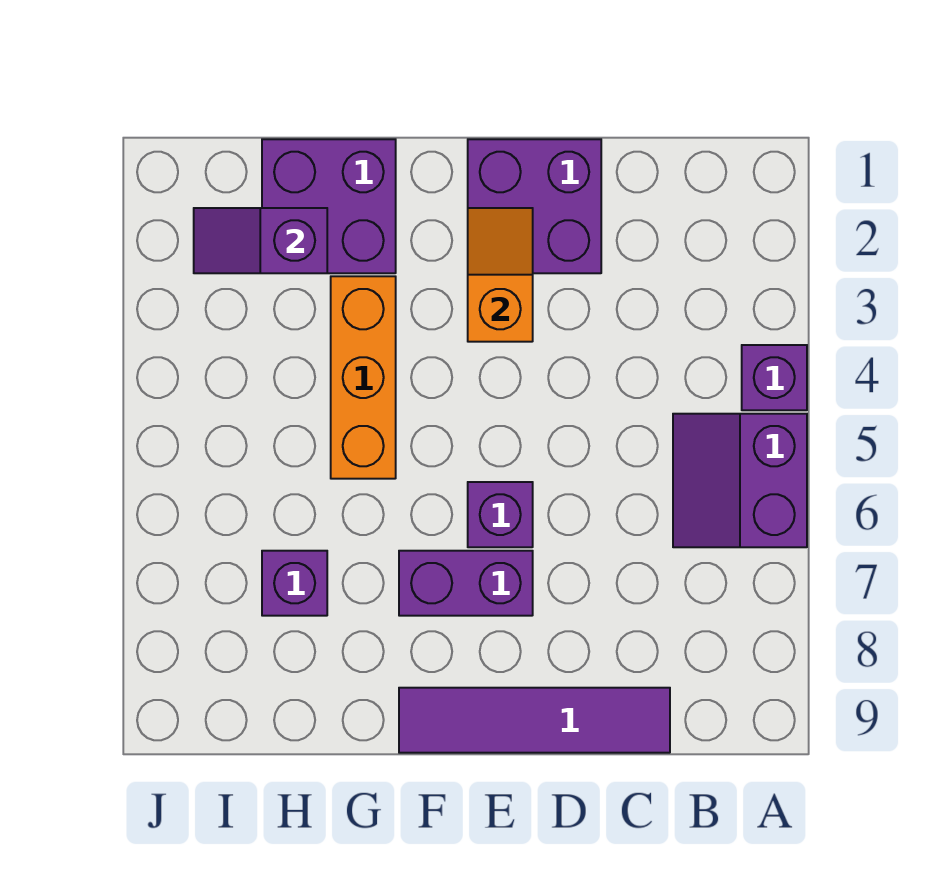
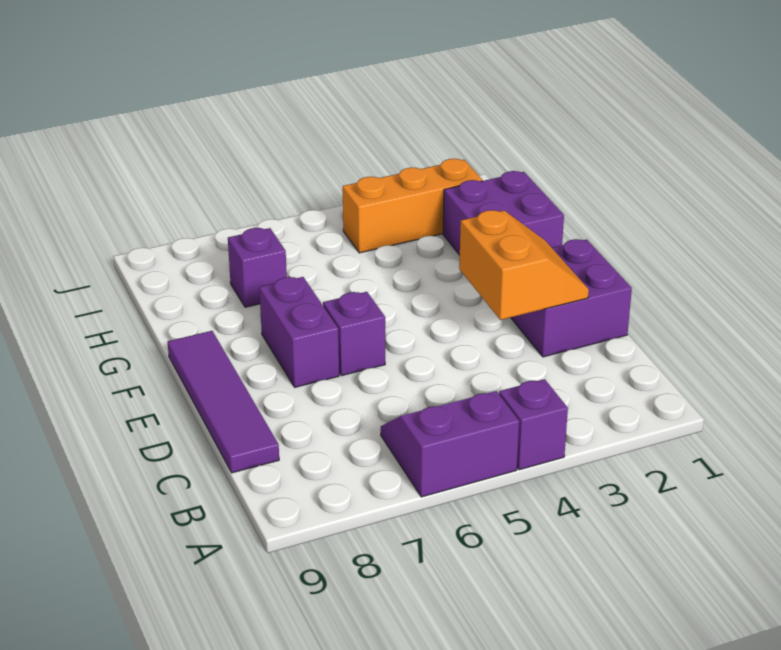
orange slope E2:E3 level 2 top 3 -> orange slope D2:E3 level 2 top 3
orange brick G3:G5 level 1 -> orange brick I2:I4 level 1
purple slope H2:I2 level 2 top H -> none

